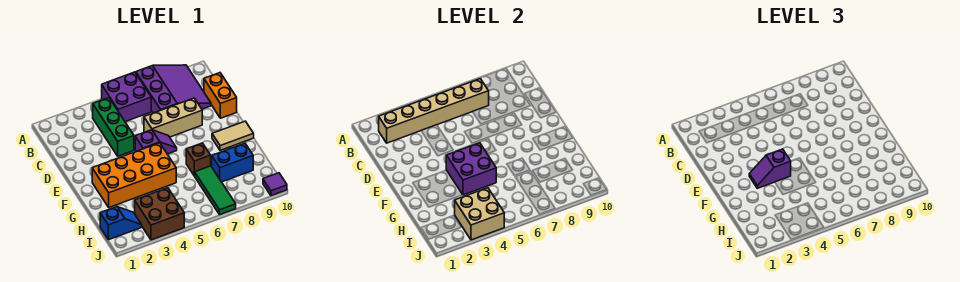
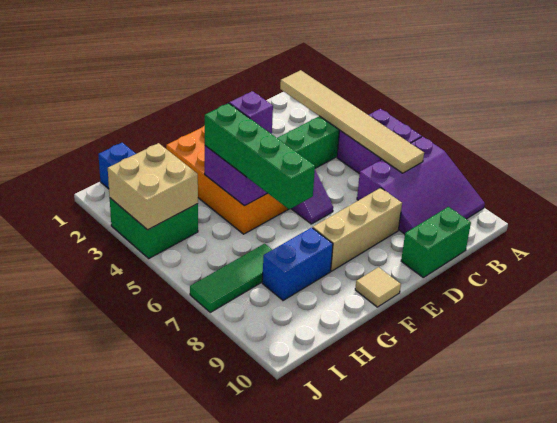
tan brick B2:B7 level 2 -> tan tile B2:B7 level 2
orange brick C10:D10 level 1 -> green brick C10:D10 level 1
tan brick D6:D8 level 1 -> tan brick D8:F8 level 1
tan tile F9:F10 level 1 -> tan tile F10 level 1
none -> green brick G4:G7 level 3
brown brick G7 level 1 -> none
blue brick H8:H9 level 1 -> blue brick G8:H8 level 1
brown brick I3:J4 level 1 -> green brick I3:J4 level 1
purple tile J10 level 1 -> none

